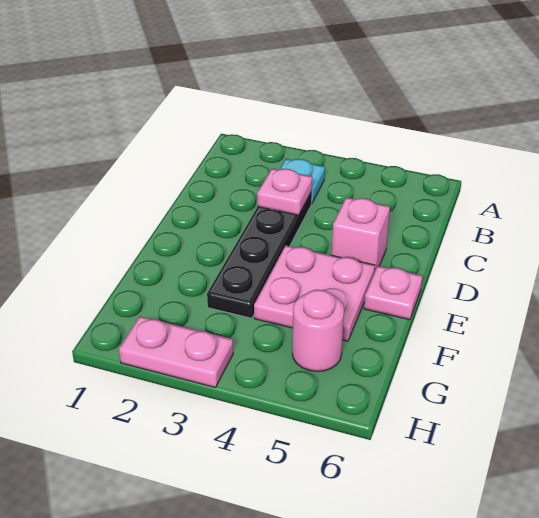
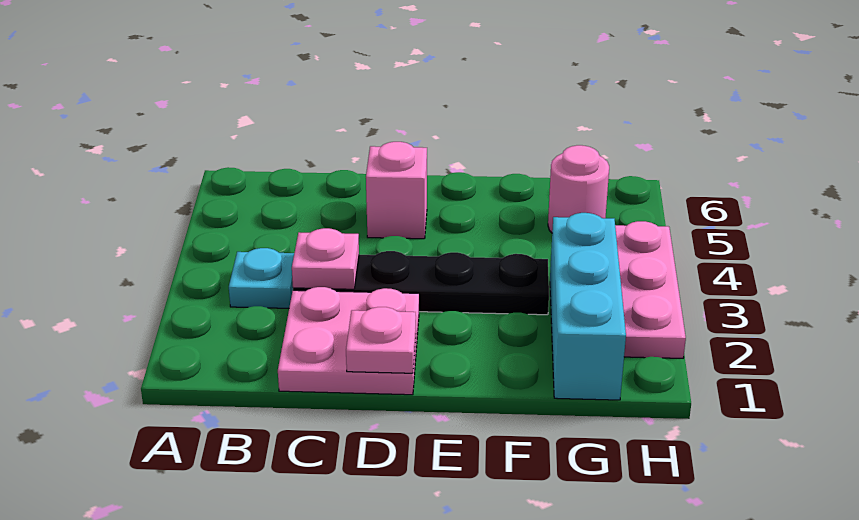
pink plate E4:F5 level 1 -> pink plate C1:D2 level 1
pink plate E6 level 1 -> pink plate D1 level 2
none -> cyan brick G1:G3 level 1
pink plate H2:H3 level 1 -> pink plate H2:H4 level 1

